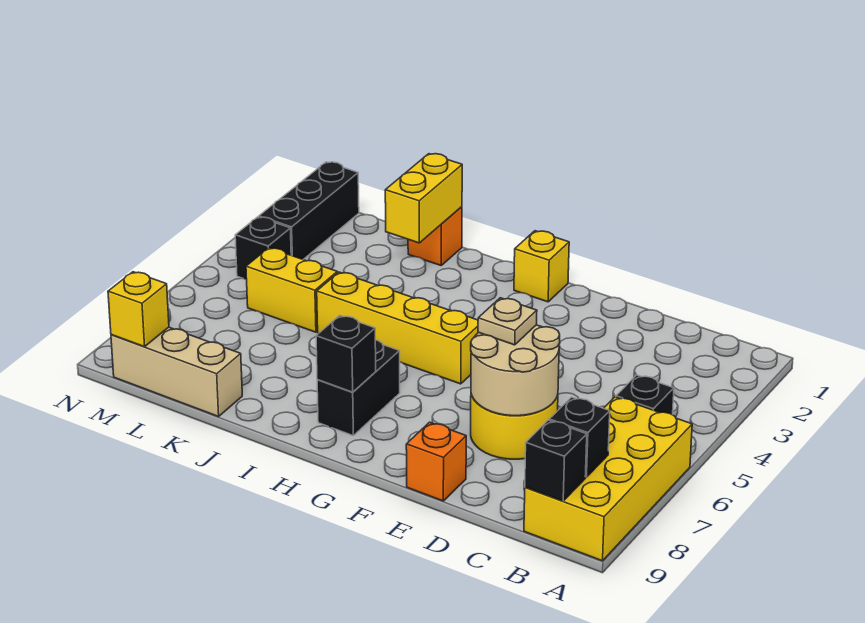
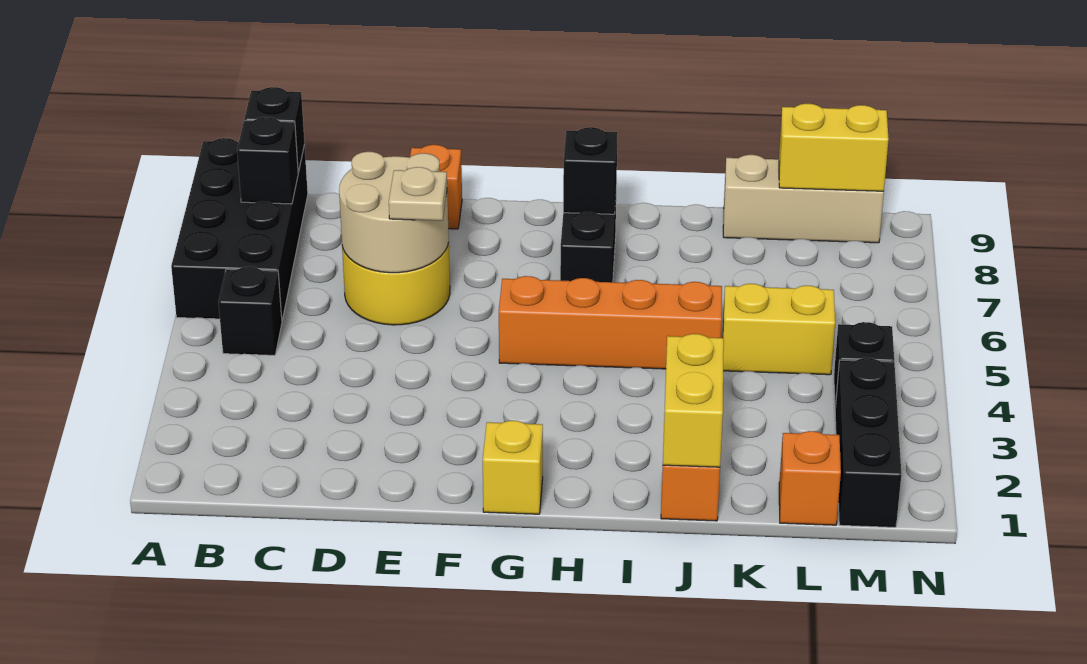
yellow brick A6:B9 level 1 -> black brick A6:B9 level 1
yellow brick G5:J5 level 1 -> orange brick G5:J5 level 1
none -> orange brick L1 level 1
yellow brick M9 level 2 -> yellow brick L9:M9 level 2

